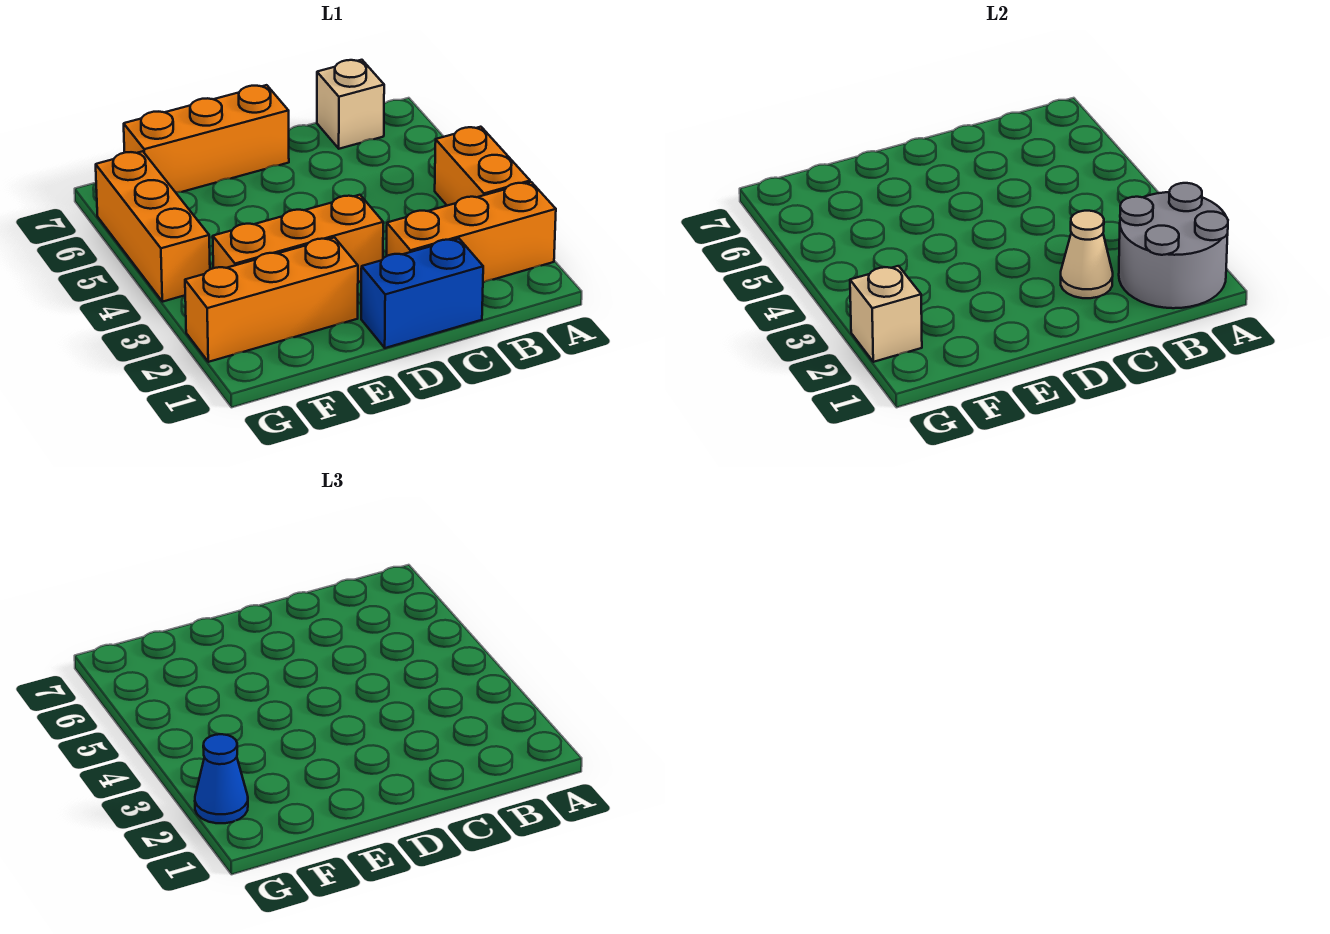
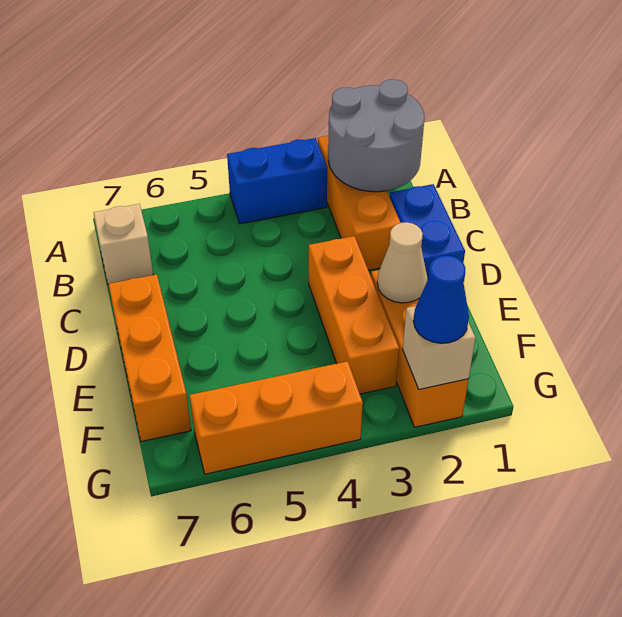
orange brick A3:A4 level 1 -> blue brick A3:A4 level 1
tan cone C2 level 2 -> tan cone E2 level 2

